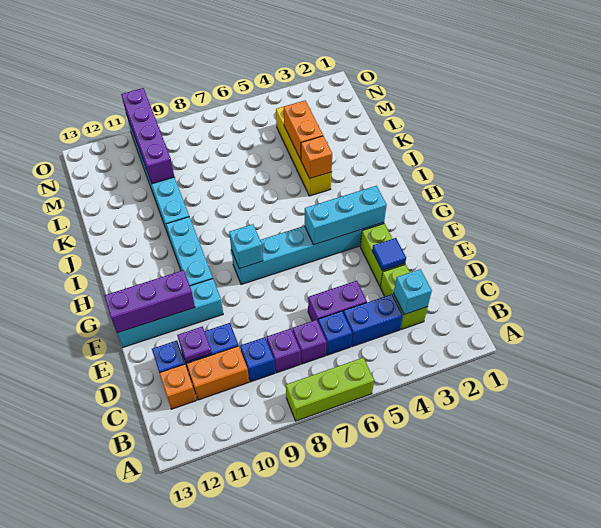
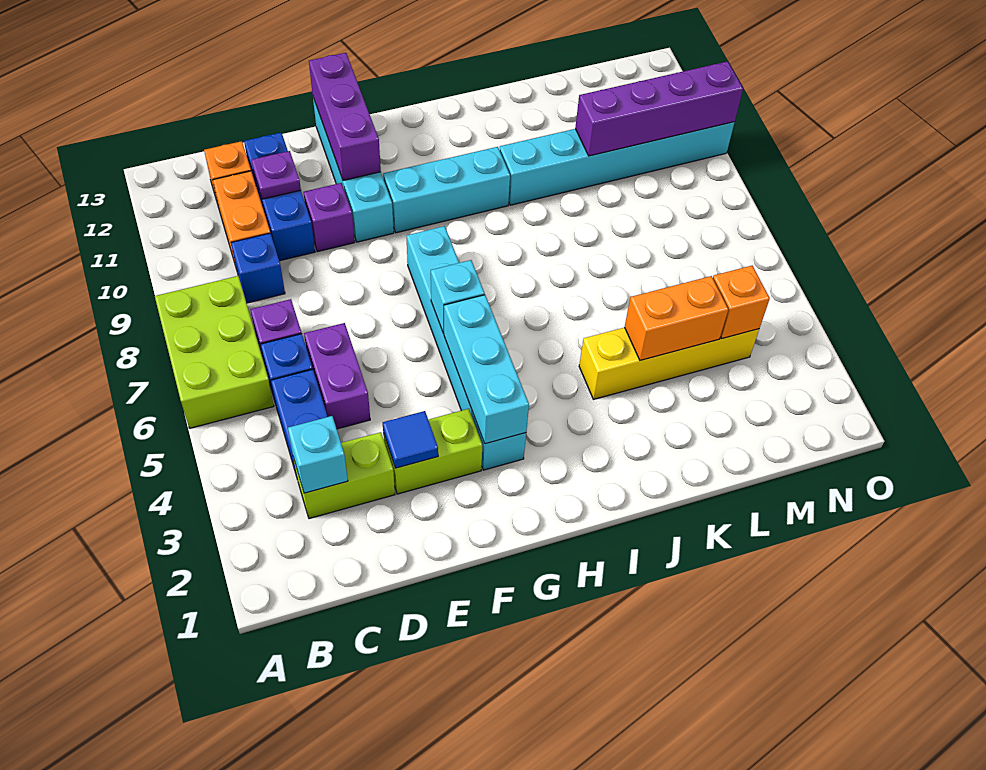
lime brick A6:A8 level 1 -> lime brick A6:B8 level 1
purple brick C8 level 1 -> purple brick E10 level 1
cyan brick G8 level 2 -> cyan brick G6 level 2
orange brick J4 level 2 -> orange brick M4 level 2

